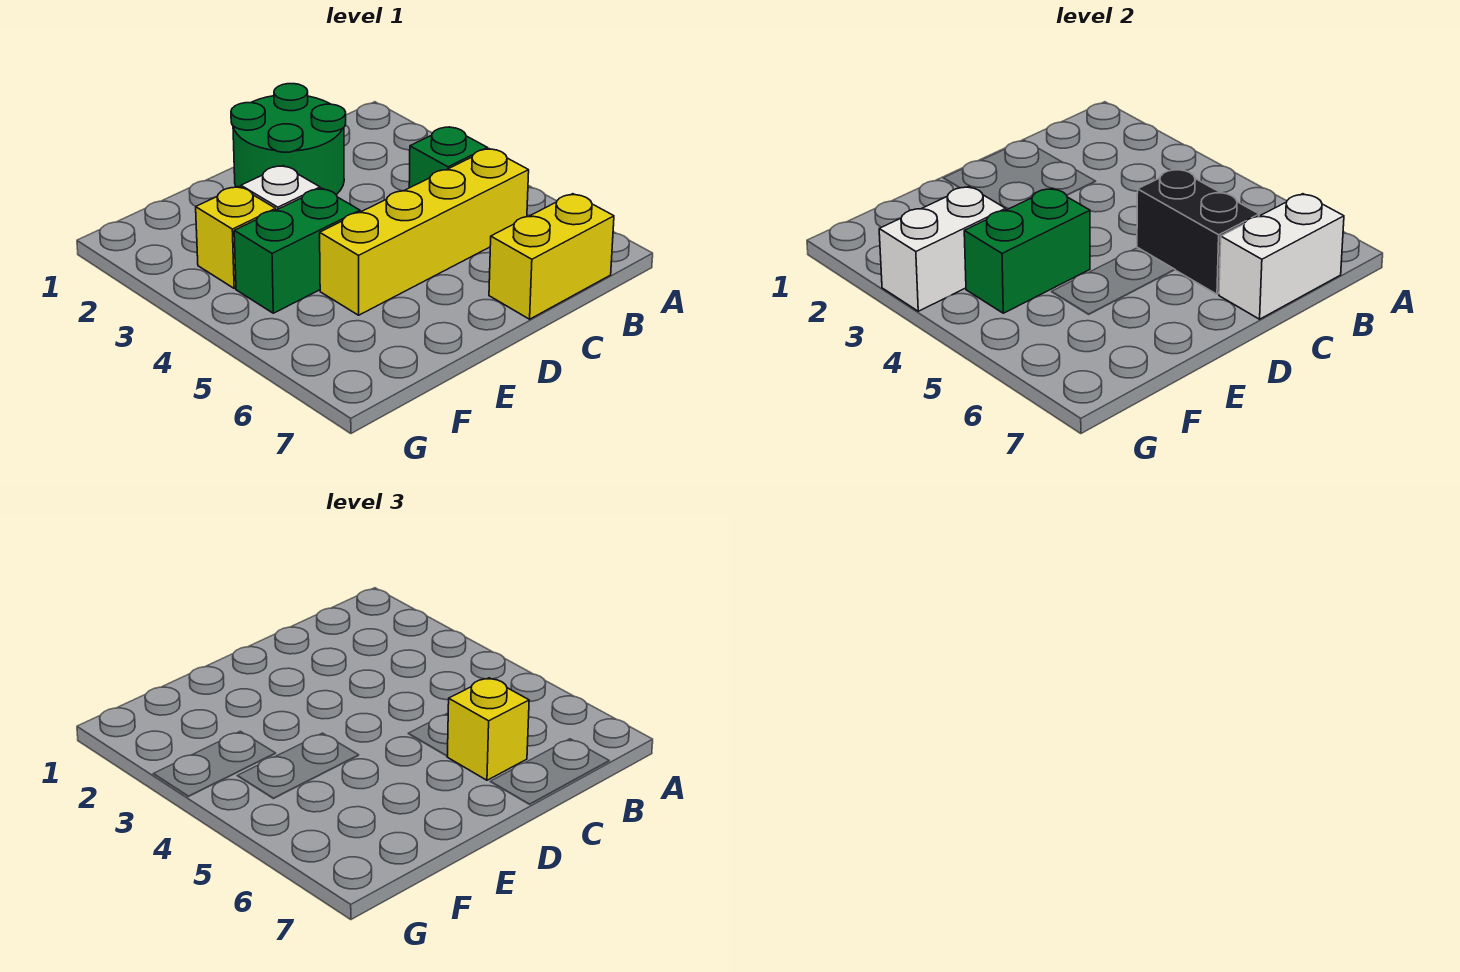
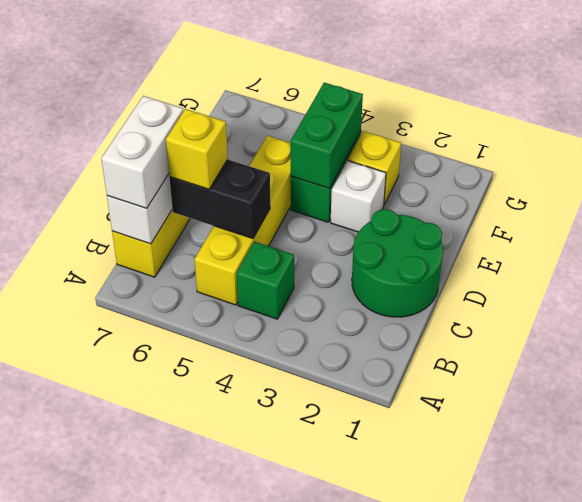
white brick F3:G3 level 2 -> white brick B7:C7 level 3

